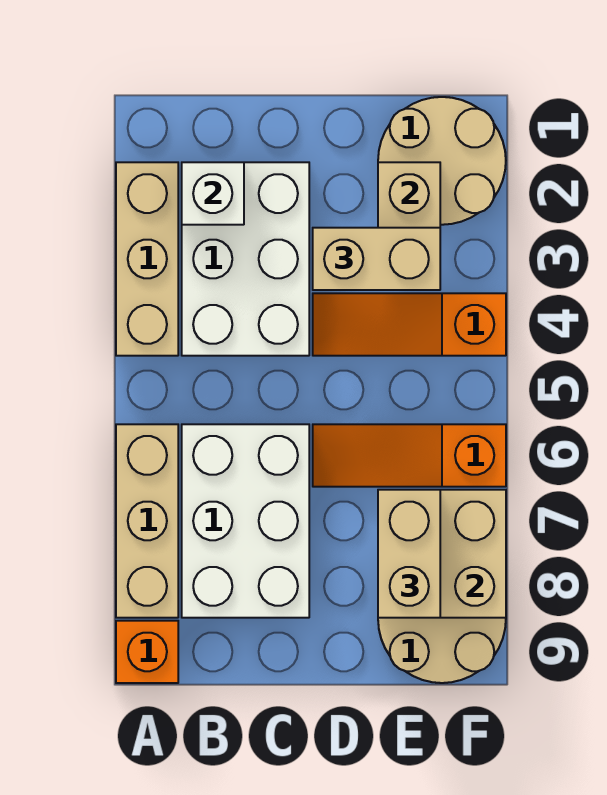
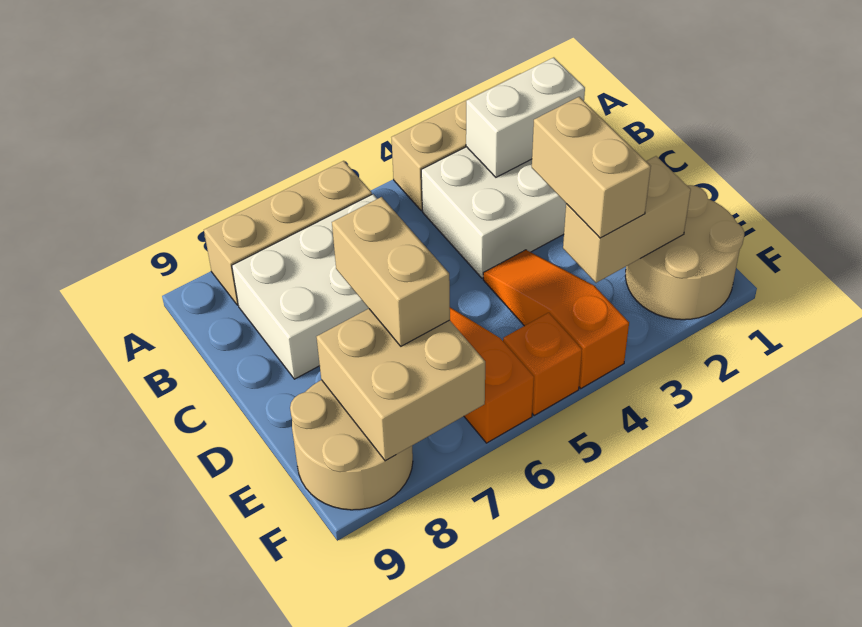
orange brick A9 level 1 -> orange brick F5 level 1
white brick B2 level 2 -> white brick B2:B3 level 2
tan brick E7:E8 level 3 -> tan brick D7:E7 level 3

